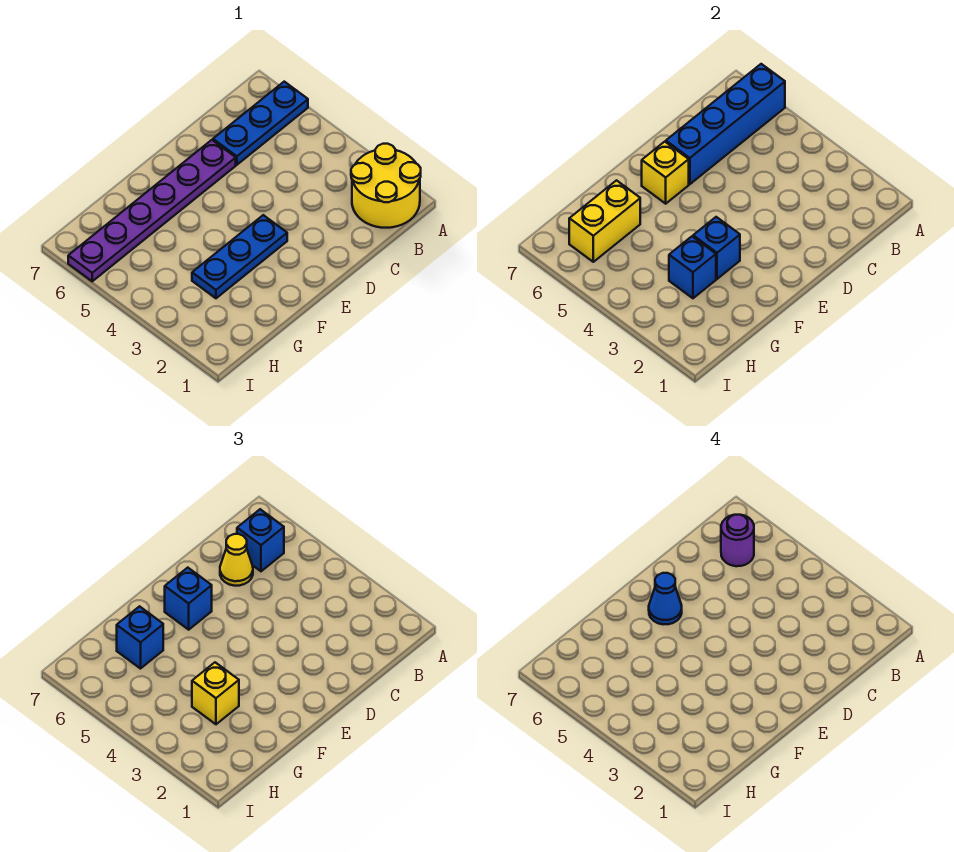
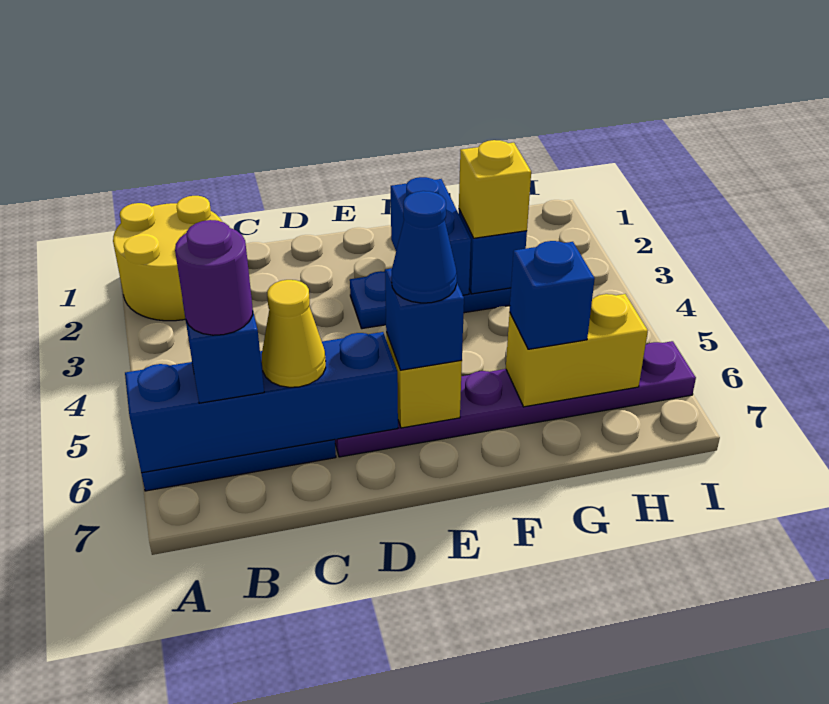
blue brick F3 level 2 -> blue brick F2:F3 level 2

